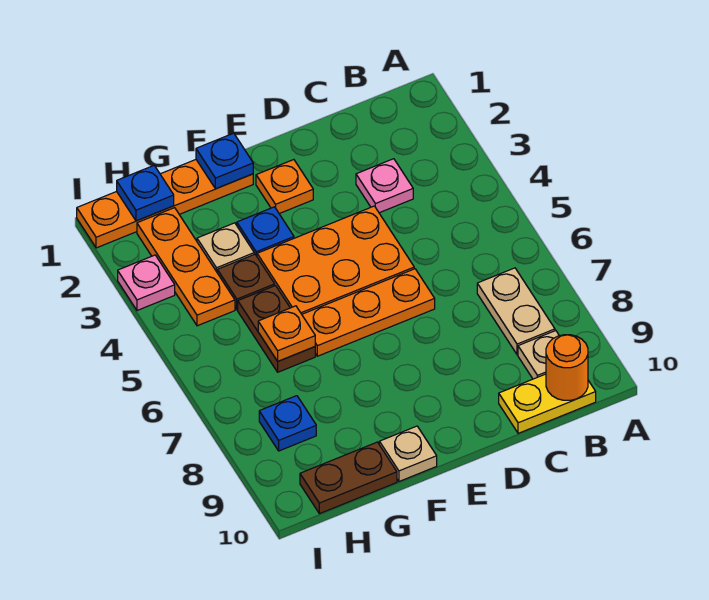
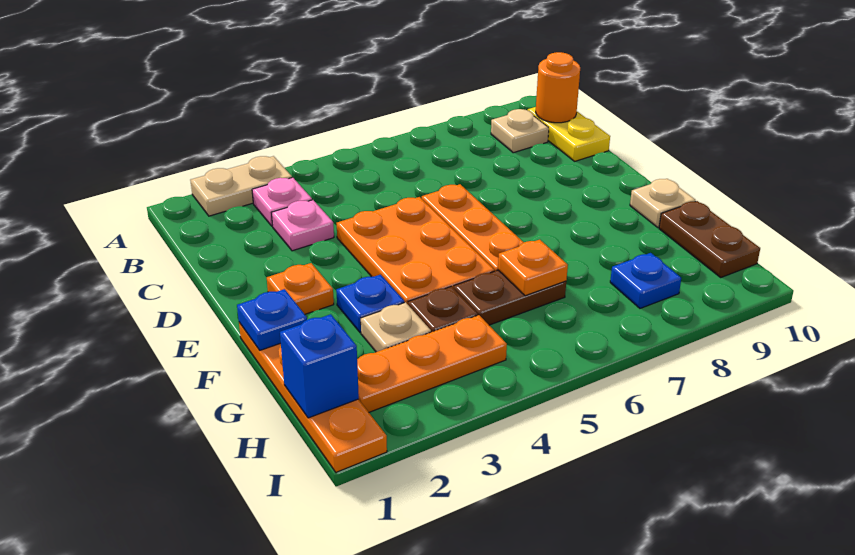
tan plate B7:B8 level 1 -> tan plate A2:A3 level 1
blue plate H1 level 2 -> blue brick H1 level 2
pink plate I3 level 1 -> pink plate B3 level 1

